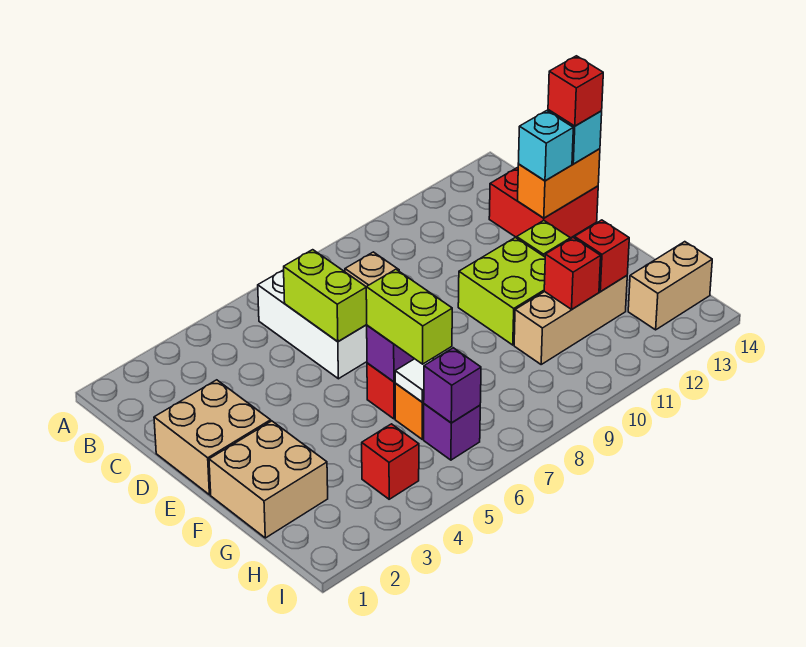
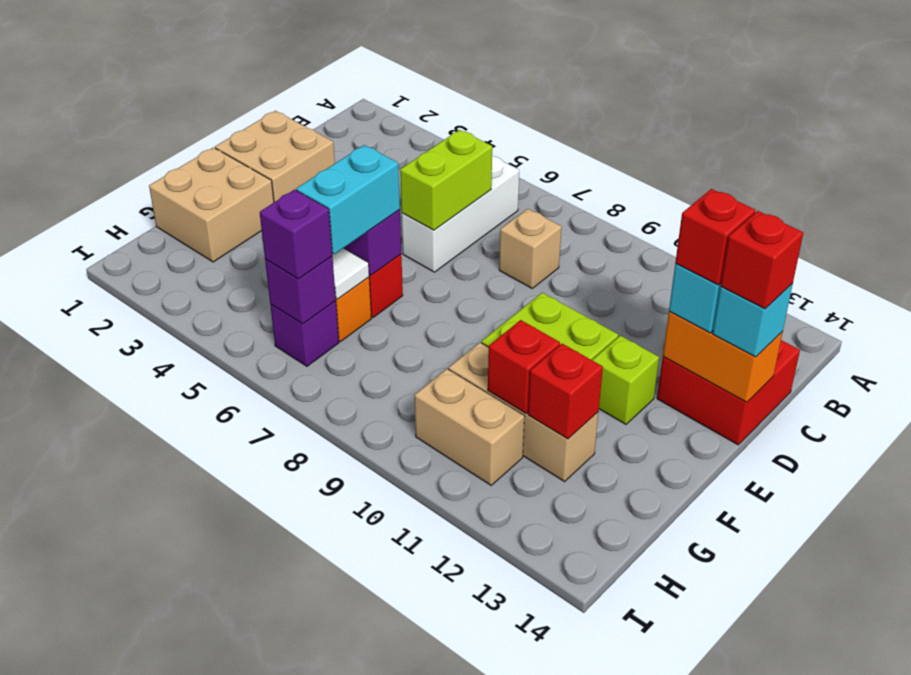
lime brick F6:G6 level 3 -> cyan brick F6:G6 level 3
red brick H4 level 1 -> red brick D13 level 4
none -> purple brick H6 level 3
tan brick H13:H14 level 1 -> tan brick H10:H11 level 1

